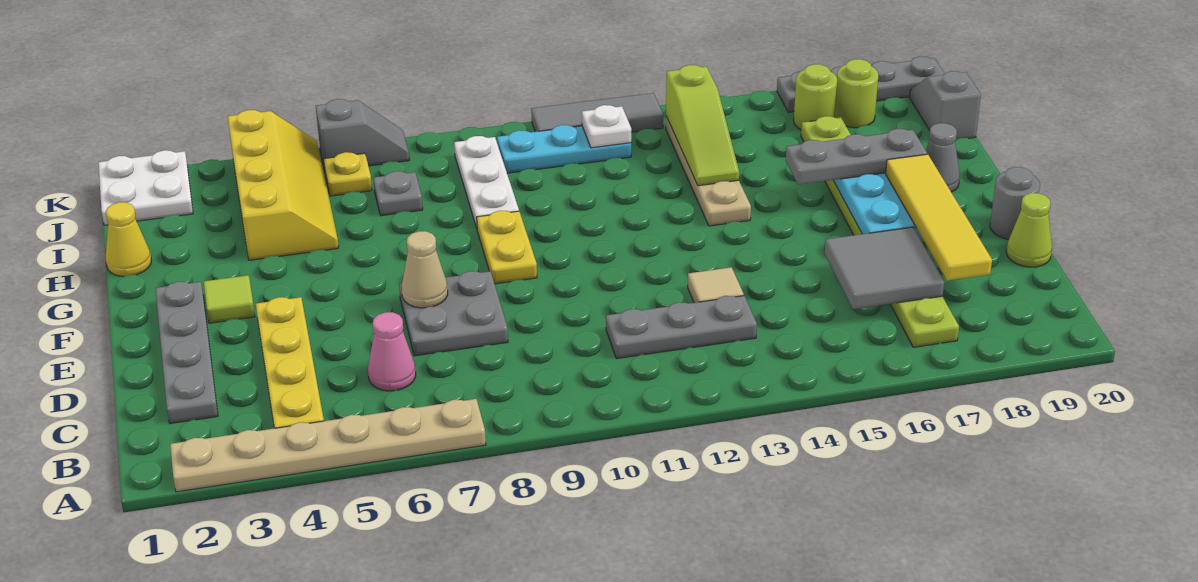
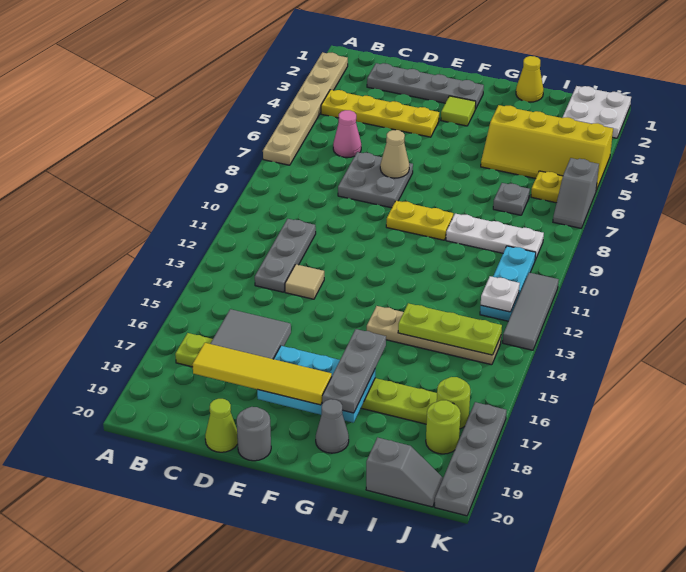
lime slope H14:J14 level 2 top J -> lime plate H14:J14 level 2

